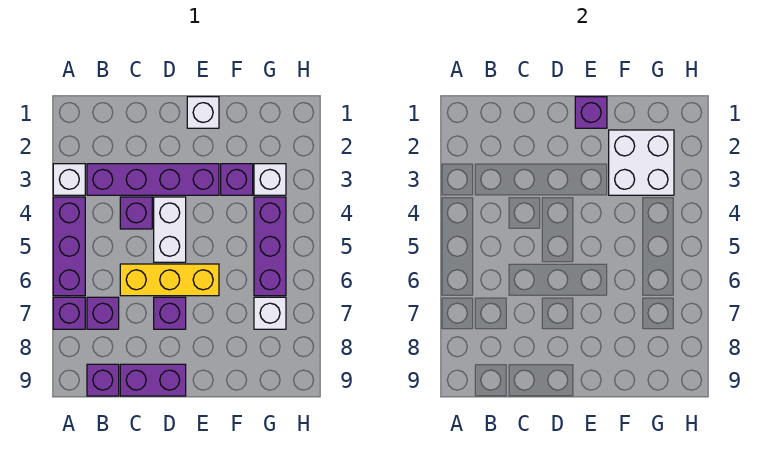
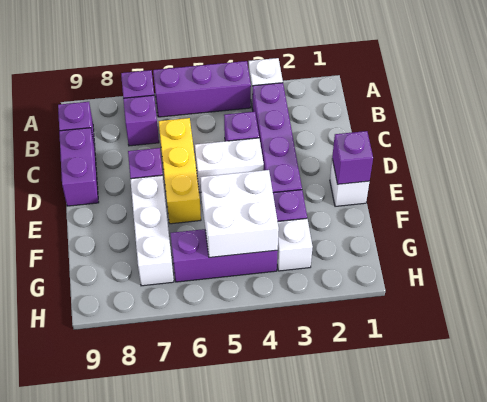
white brick F2:G3 level 2 -> white brick F4:G5 level 2
white brick G7 level 1 -> white brick E7:G7 level 1

